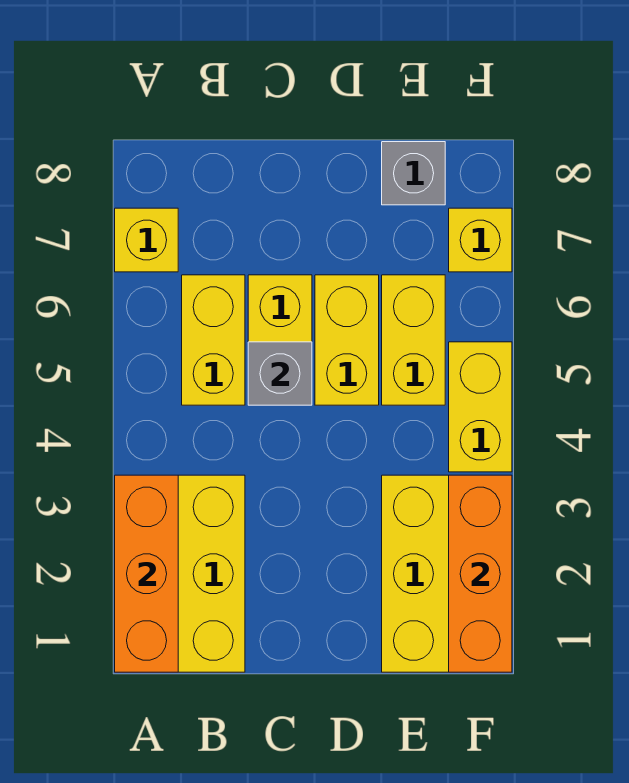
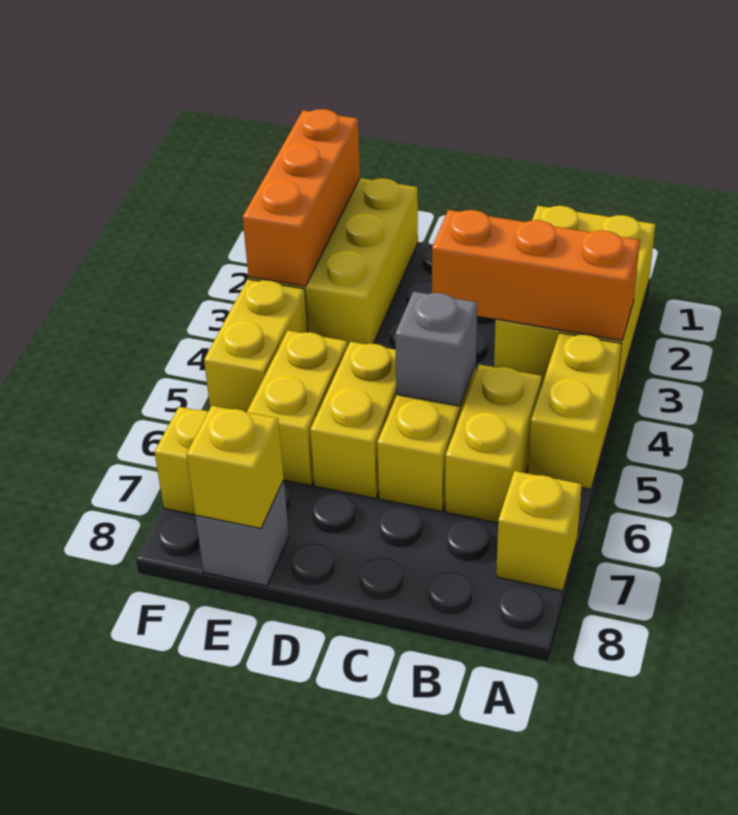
orange brick A1:A3 level 2 -> orange brick A3:C3 level 2
none -> yellow brick A4:A5 level 1
none -> yellow brick E8 level 2

